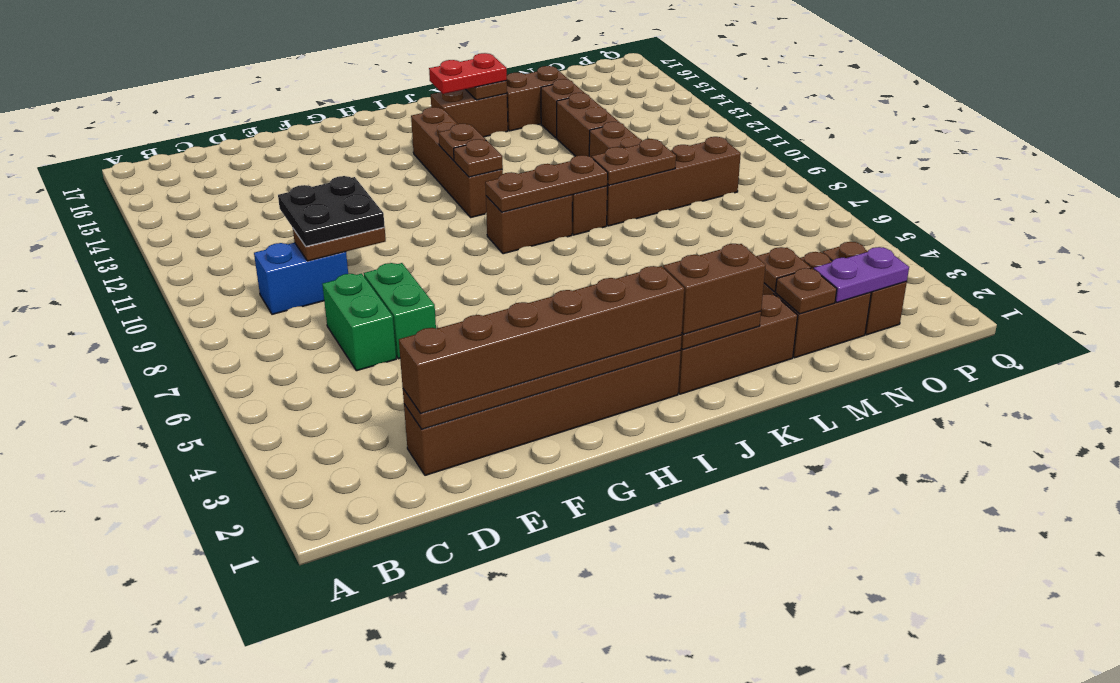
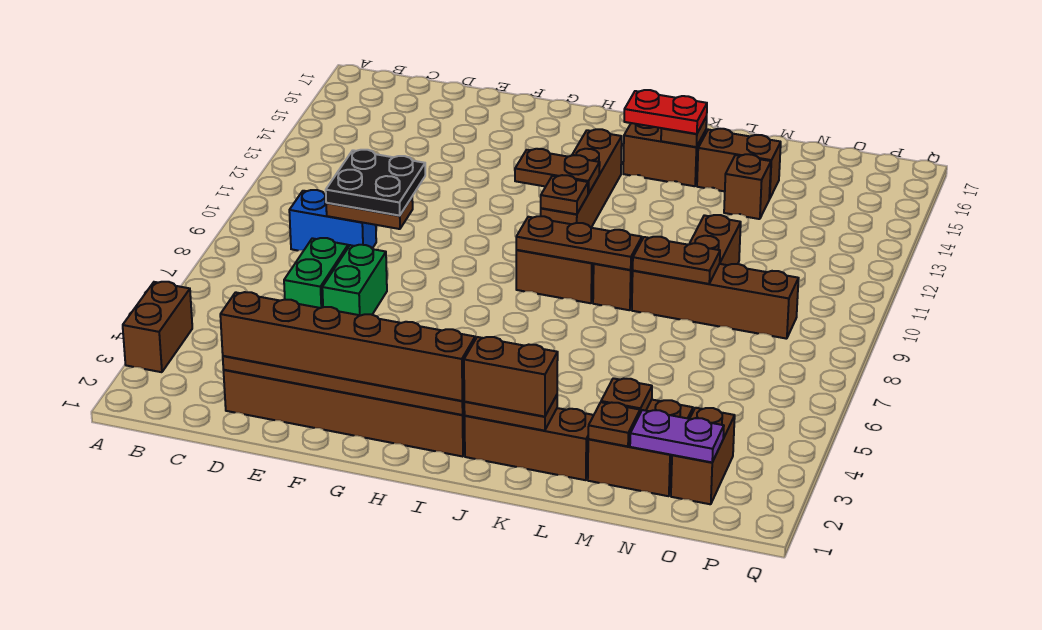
brown plate I12 level 2 -> brown plate H12:I12 level 2
brown brick M12:M13 level 1 -> brown brick A3:A4 level 1

